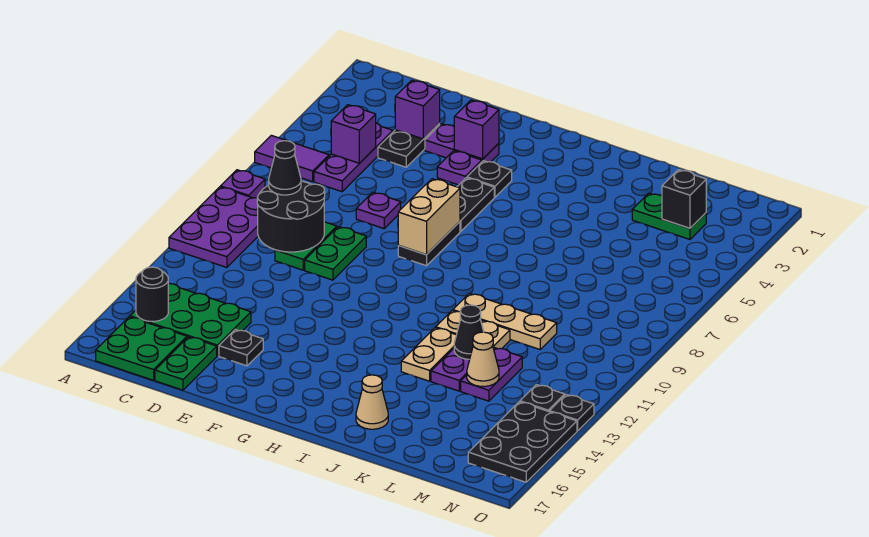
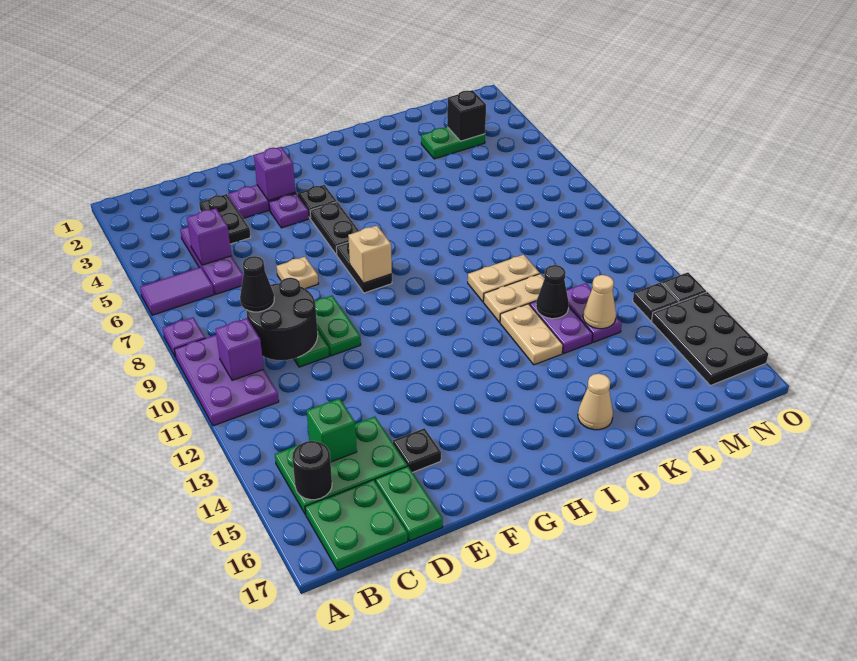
none -> green brick C14 level 2
purple brick D3 level 2 -> purple brick B10 level 2
purple plate E7 level 1 -> tan plate E7 level 1
tan brick G7:G8 level 2 -> tan brick G8 level 2
tan plate J10:L10 level 1 -> tan plate J10:K10 level 1

